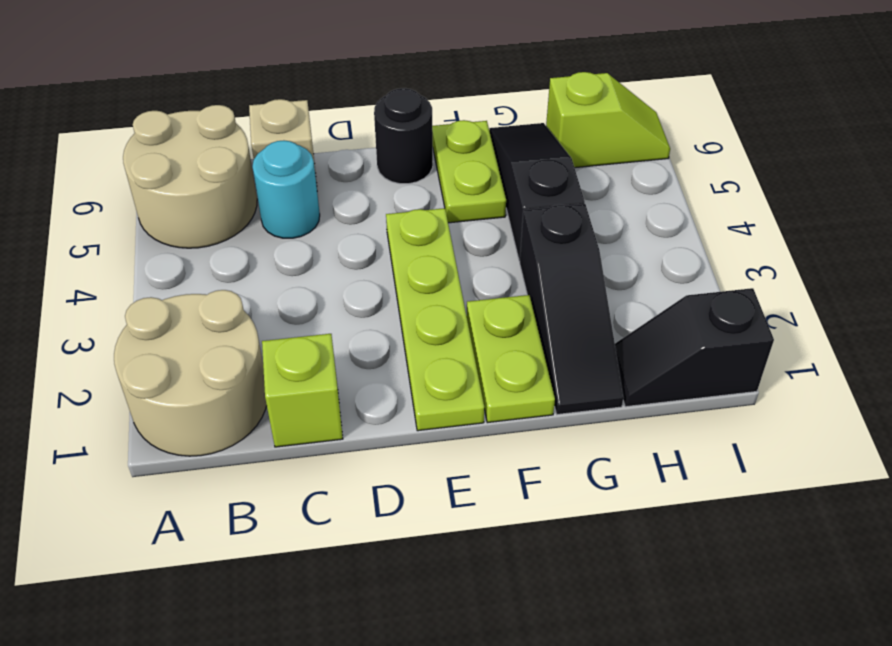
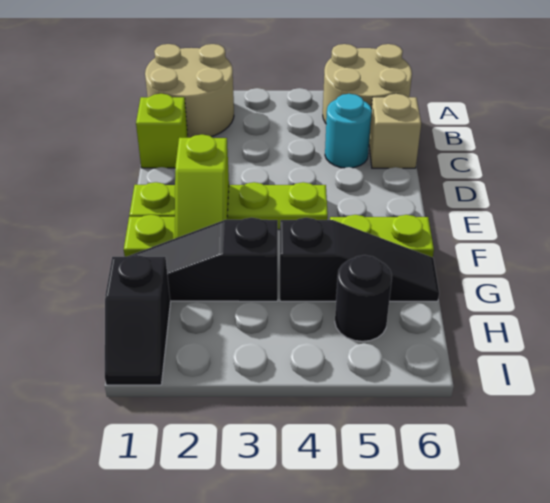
black round brick E6 level 1 -> black round brick H5 level 1
black slope H1:I1 level 1 top I -> black slope H1:I1 level 1 top H
lime slope H6:I6 level 1 top H -> lime slope E2:F2 level 2 top E

